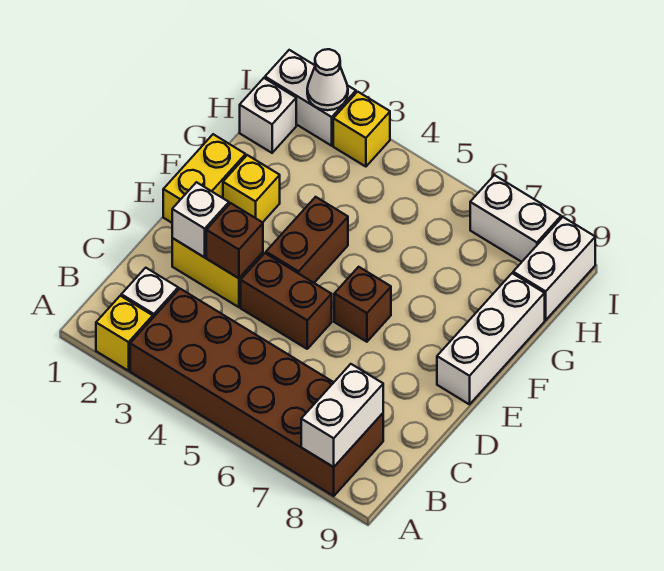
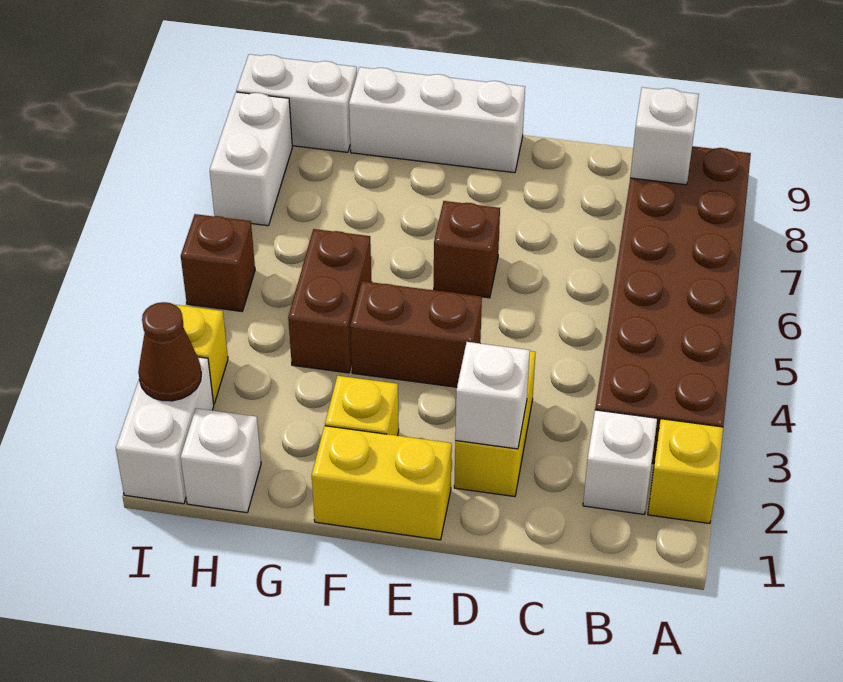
white brick A8:B8 level 2 -> white brick B8 level 2
brown brick D3 level 2 -> brown brick I5 level 1
brown brick D4:D5 level 1 -> brown brick G4:G5 level 1
white cone I2 level 2 -> brown cone I2 level 2

